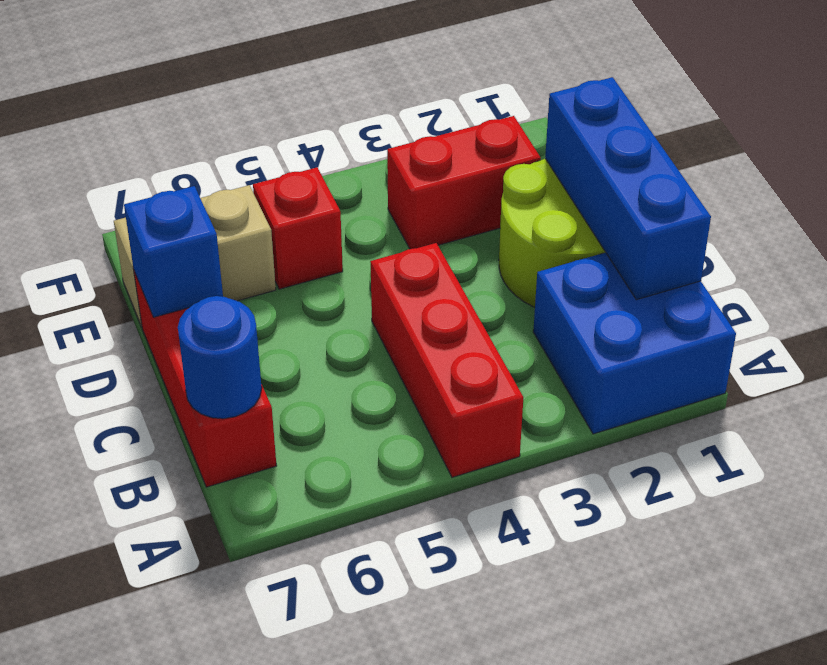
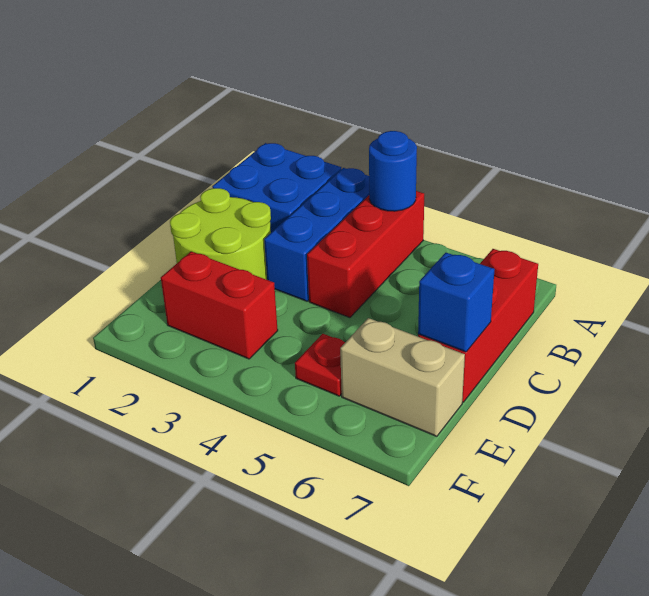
blue brick B1:D1 level 2 -> blue brick A3:C3 level 1
blue round brick B7 level 2 -> blue round brick A4 level 2
red brick E5 level 1 -> red plate E5 level 1

